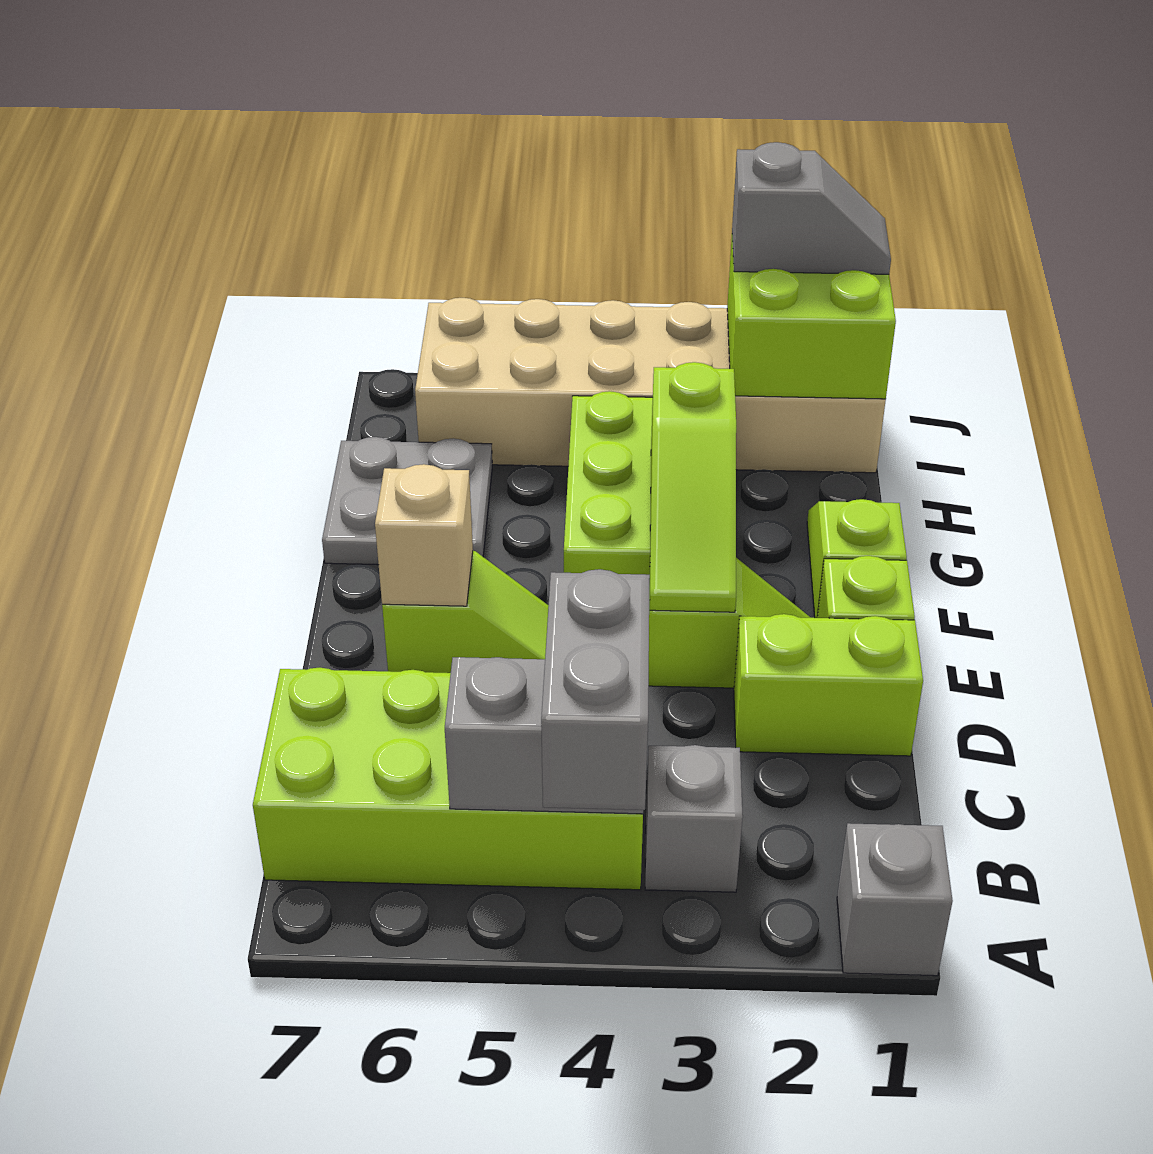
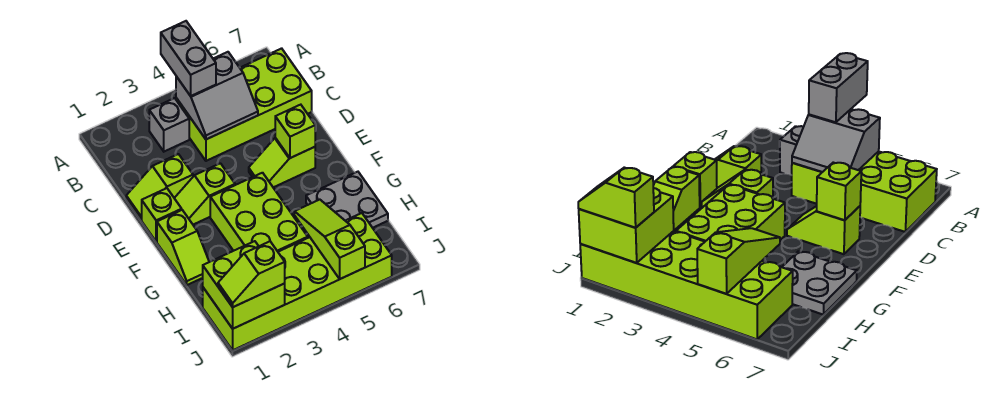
grey brick A1 level 1 -> none
lime brick D1:D2 level 1 -> lime slope D1:D2 level 1 top 2
lime slope E3:G3 level 2 top G -> lime slope H5:J5 level 2 top J
tan brick E6 level 2 -> lime brick E6 level 2
tan brick I1:J6 level 1 -> lime brick I1:J6 level 1
grey slope J1:J2 level 3 top 2 -> lime slope J1:J2 level 3 top 2

